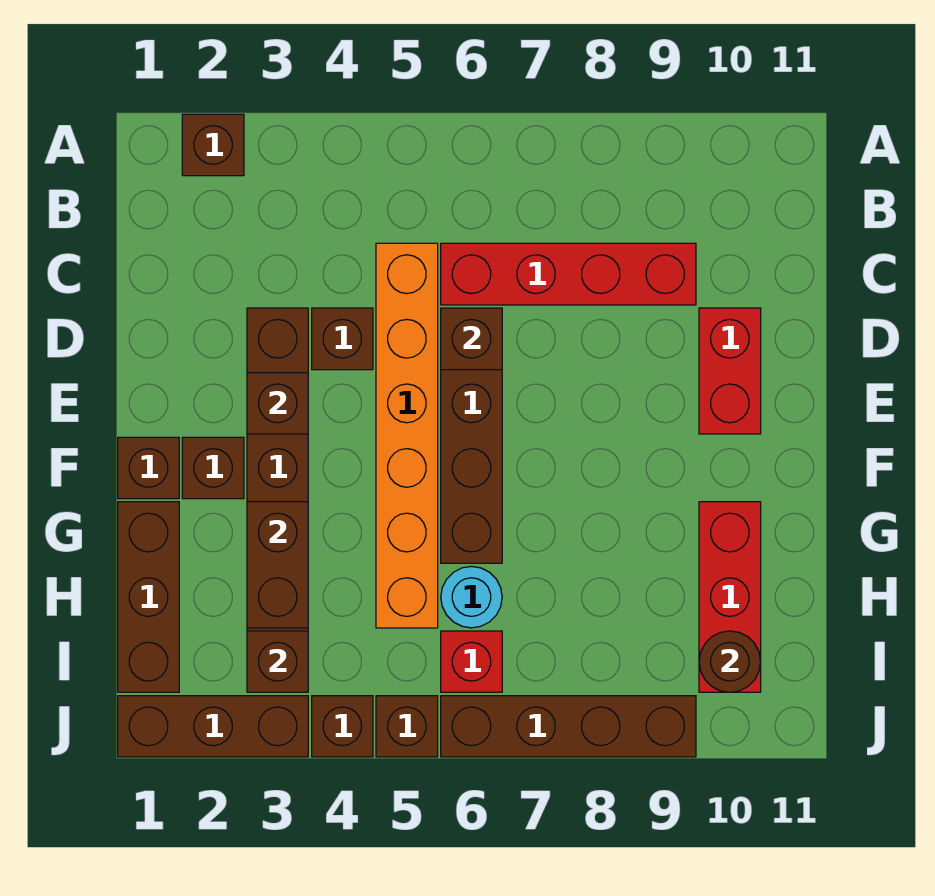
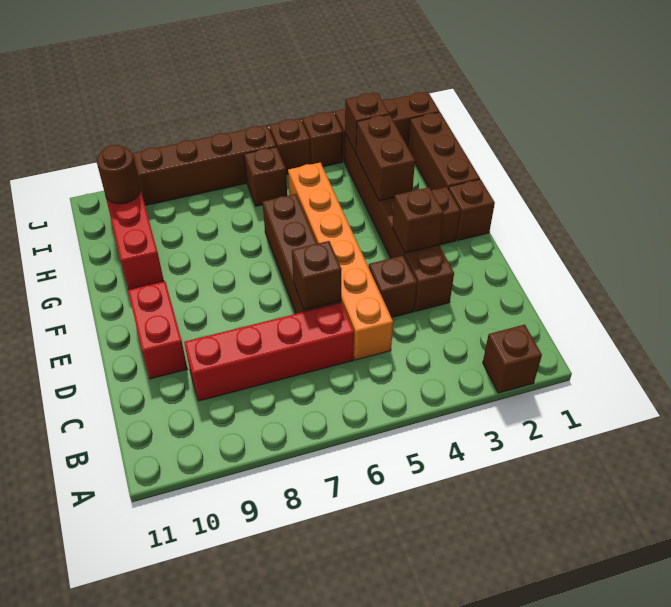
cyan round brick H6 level 1 -> none
red brick I6 level 1 -> brown brick I6 level 1

